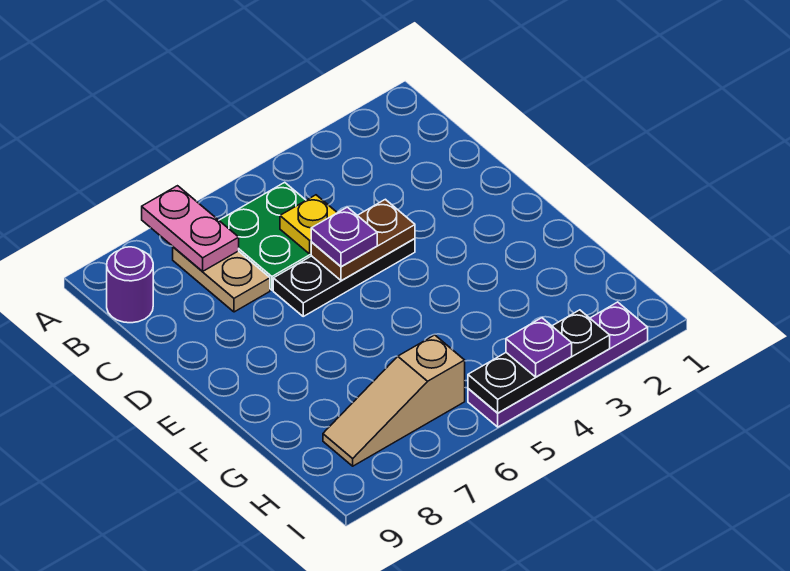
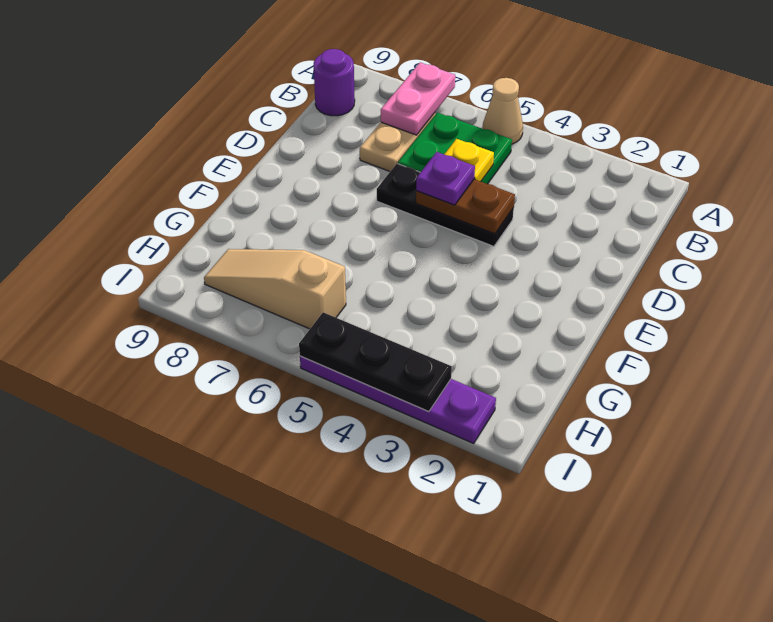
none -> tan cone A5 level 1
purple plate I4 level 3 -> none

